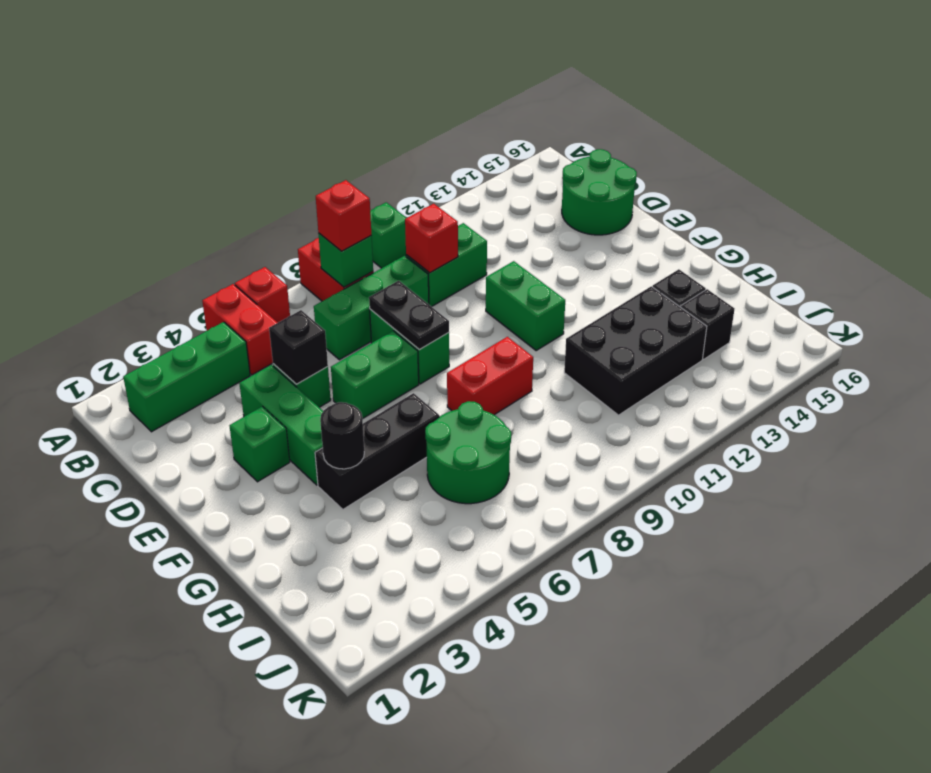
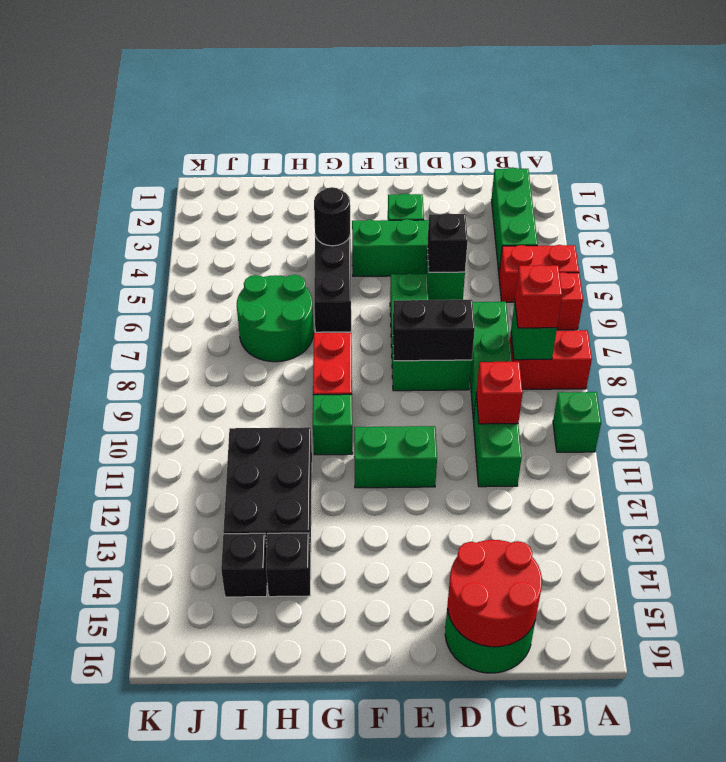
none -> red round brick C15:D16 level 2
black plate D8:E8 level 2 -> black brick D8:E8 level 2
none -> green brick G10 level 1

